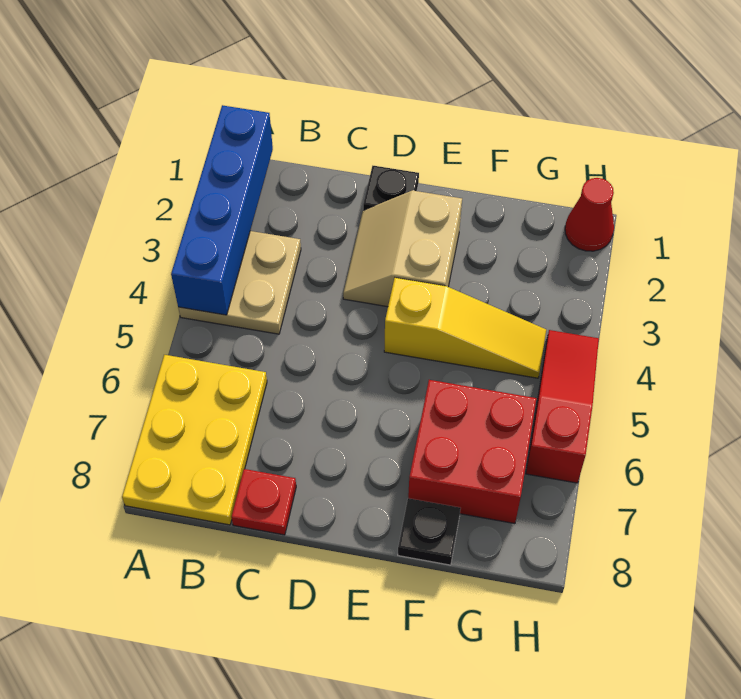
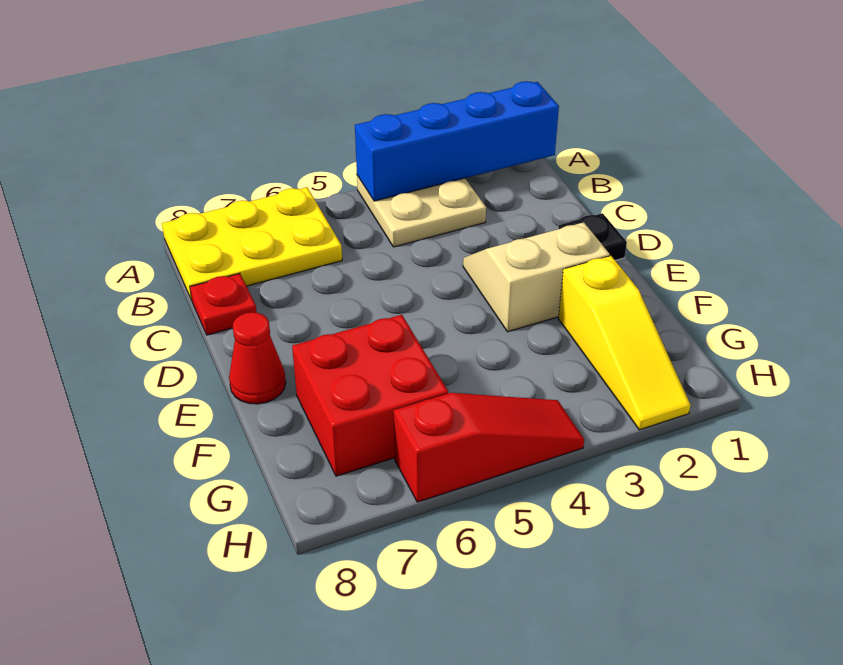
yellow slope E4:G4 level 1 top E -> yellow slope F2:H2 level 1 top F
black plate F8 level 1 -> none
red cone H1 level 1 -> red cone E8 level 1

